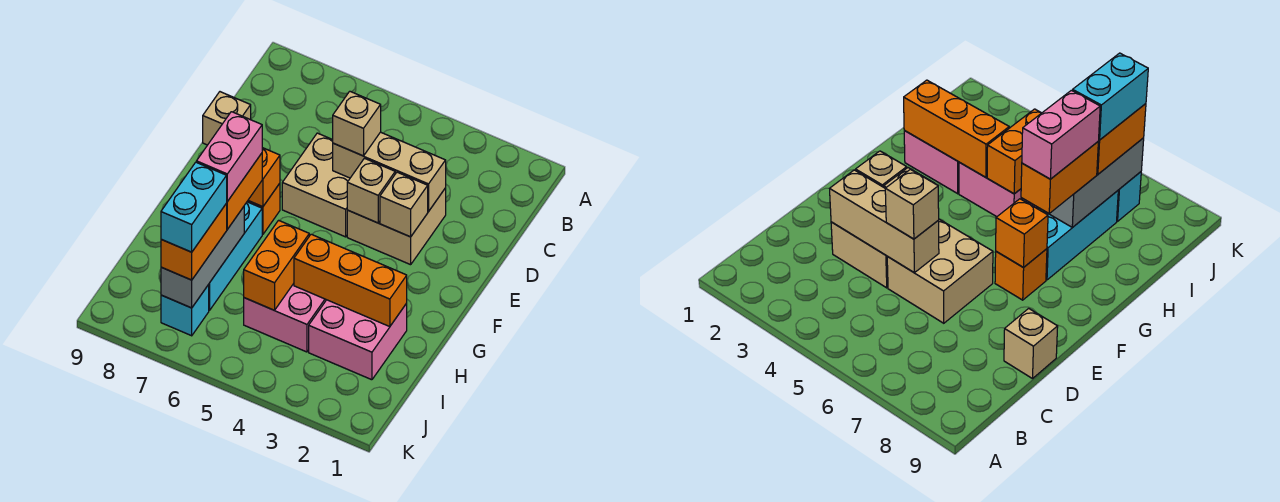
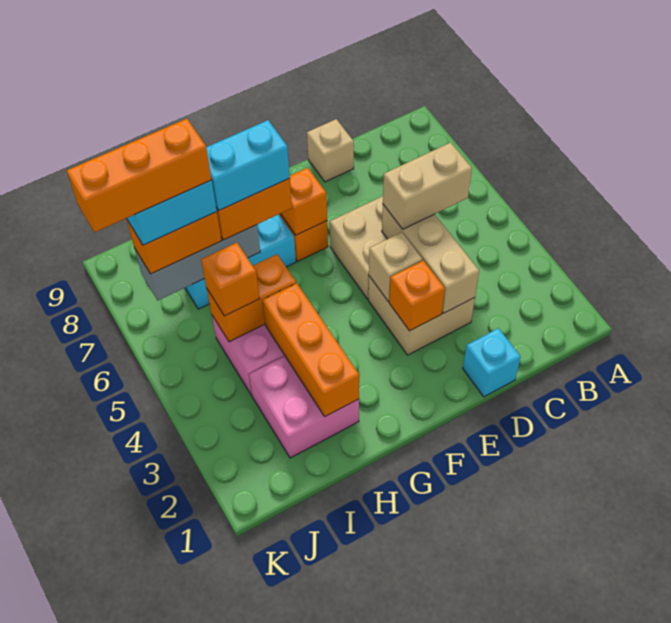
tan brick D5 level 3 -> tan brick C5:D5 level 3
tan brick E3 level 2 -> orange brick E3 level 2
pink brick G7:H7 level 4 -> cyan brick G7:H7 level 4
none -> orange brick I5 level 3
none -> orange brick I7:K7 level 5
cyan brick J7 level 1 -> cyan brick D1 level 1

